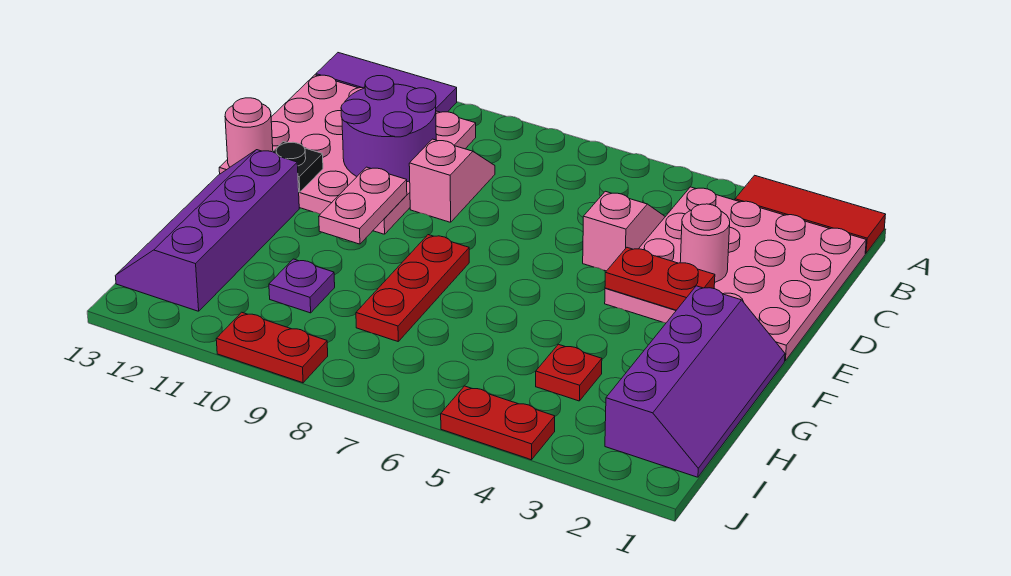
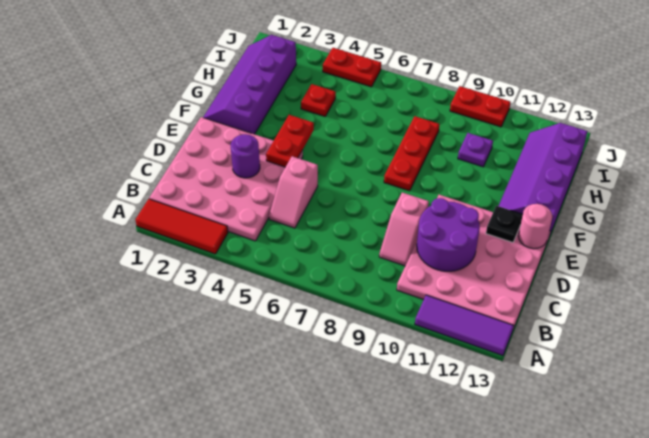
pink round brick D3 level 2 -> purple round brick D3 level 2
red plate E3:E4 level 2 -> red plate E4:F4 level 2
pink plate E10:F10 level 2 -> none
purple slope F12:I13 level 1 top 12 -> purple slope F12:I13 level 1 top 13

